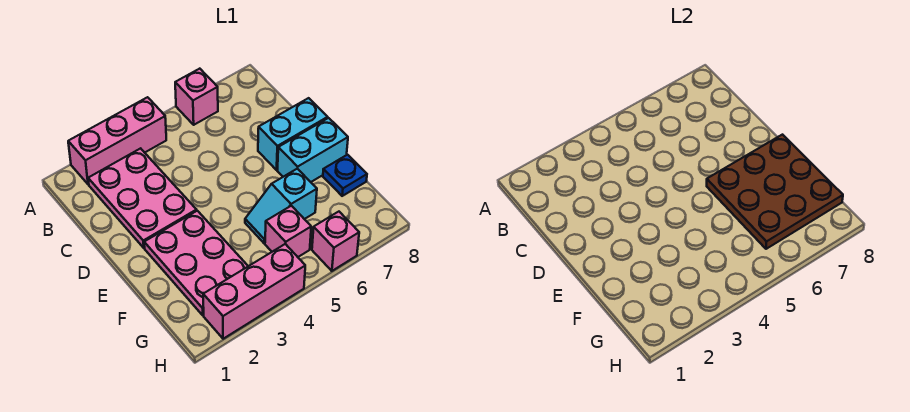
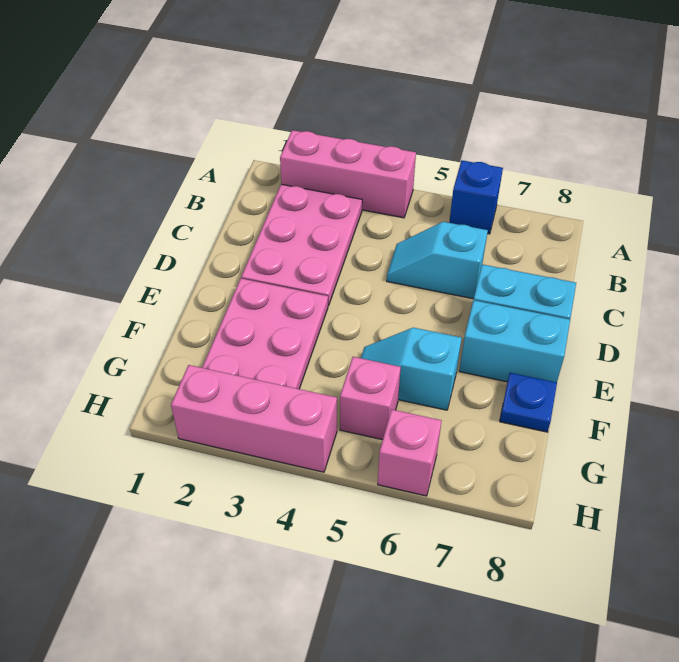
pink brick A6 level 1 -> blue brick A6 level 1
none -> cyan slope C5:C6 level 1 top 6
brown plate E6:G8 level 2 -> none

